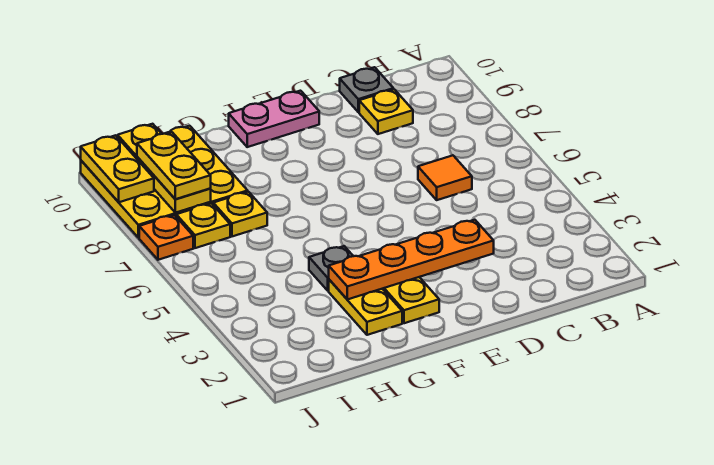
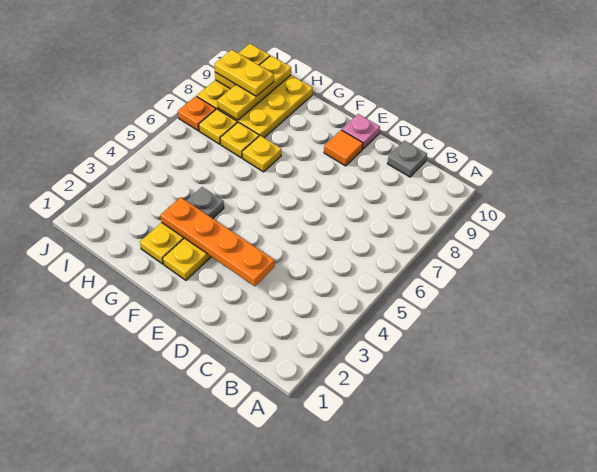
orange tile C6 level 1 -> orange tile E9 level 1
yellow plate C9 level 1 -> yellow plate G7 level 1
pink plate E10:F10 level 1 -> pink plate E10 level 1
yellow plate I8:I9 level 3 -> yellow plate I9:J9 level 3

